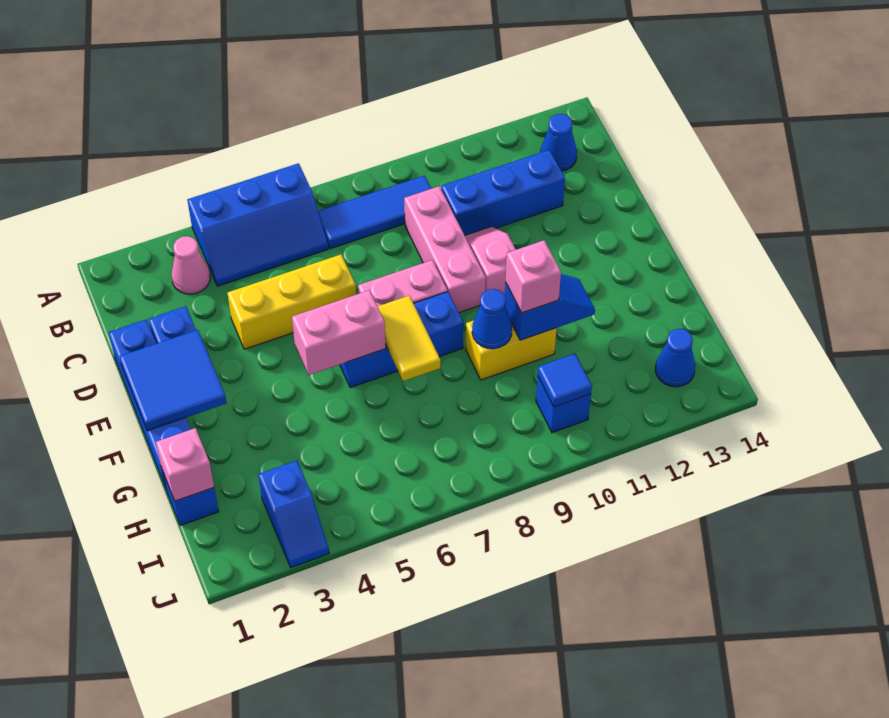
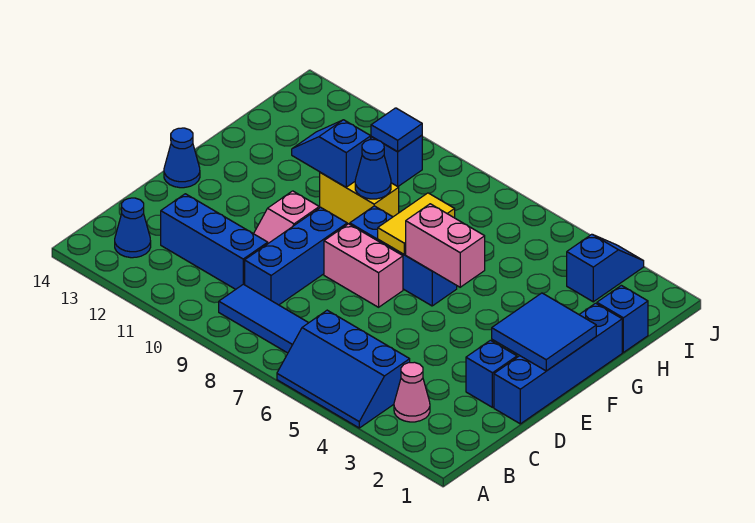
blue slope A4:B6 level 1 top A -> blue slope A4:B6 level 1 top B
pink brick C9:E9 level 1 -> blue brick C9:E9 level 1
yellow brick D4:D6 level 1 -> none
pink brick G10 level 3 -> none
pink brick H1 level 2 -> none
blue cone I13 level 1 -> blue cone E14 level 1

